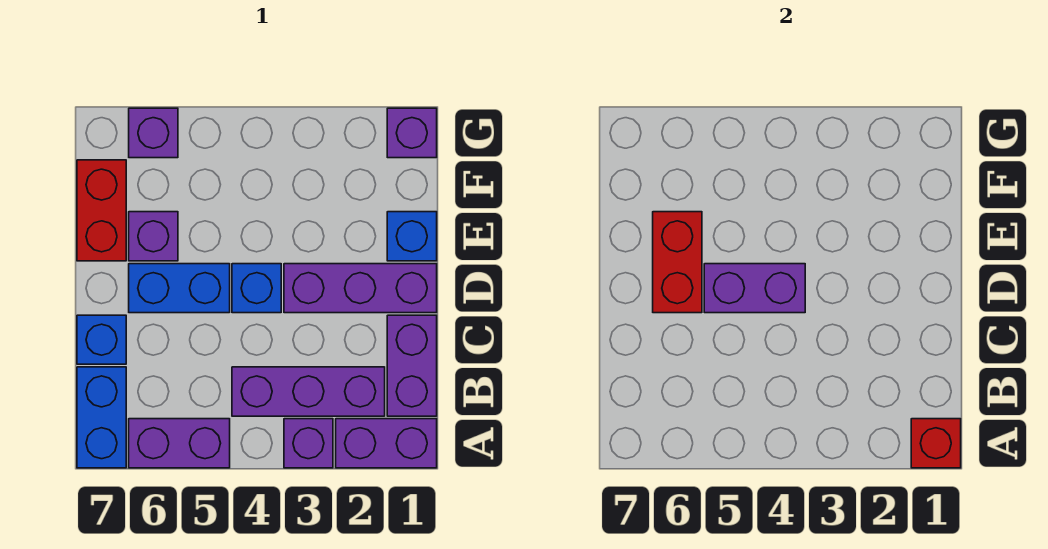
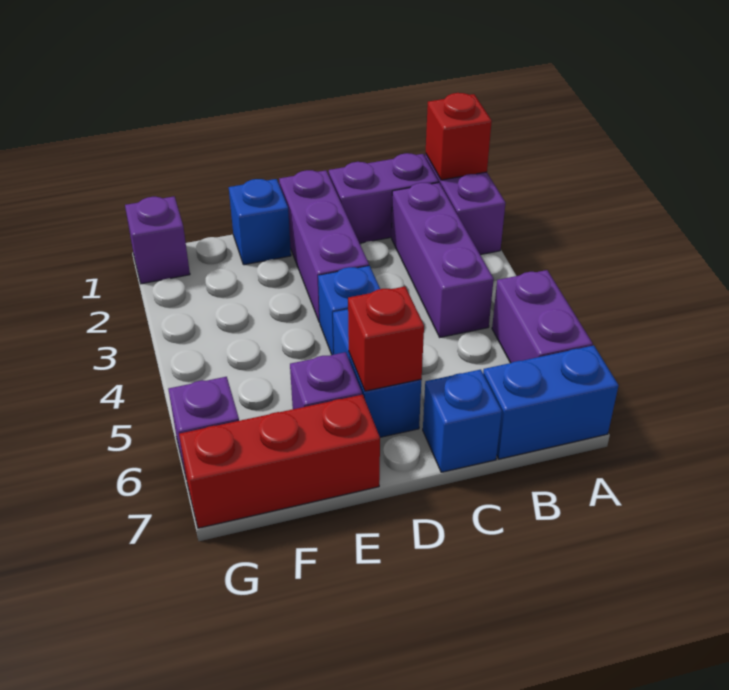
purple brick A3 level 1 -> none
purple brick D4:D5 level 2 -> none
red brick D6:E6 level 2 -> red brick D6 level 2
red brick E7:F7 level 1 -> red brick E7:G7 level 1

